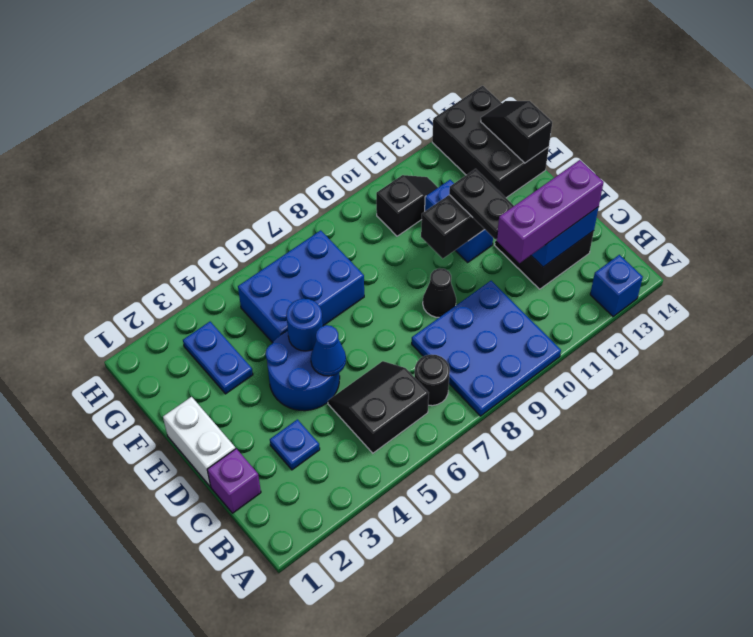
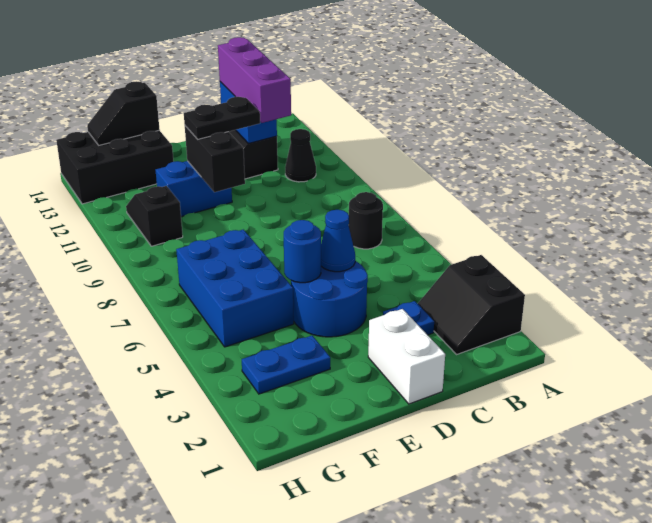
blue plate A8:C10 level 1 -> none
blue brick A13 level 1 -> none
black slope B5:C6 level 1 top B -> black slope A2:B3 level 1 top A
purple brick C1 level 1 -> none
white brick D1:E1 level 1 -> white brick D1:D2 level 1
black cone D9 level 1 -> black cone B11 level 1

